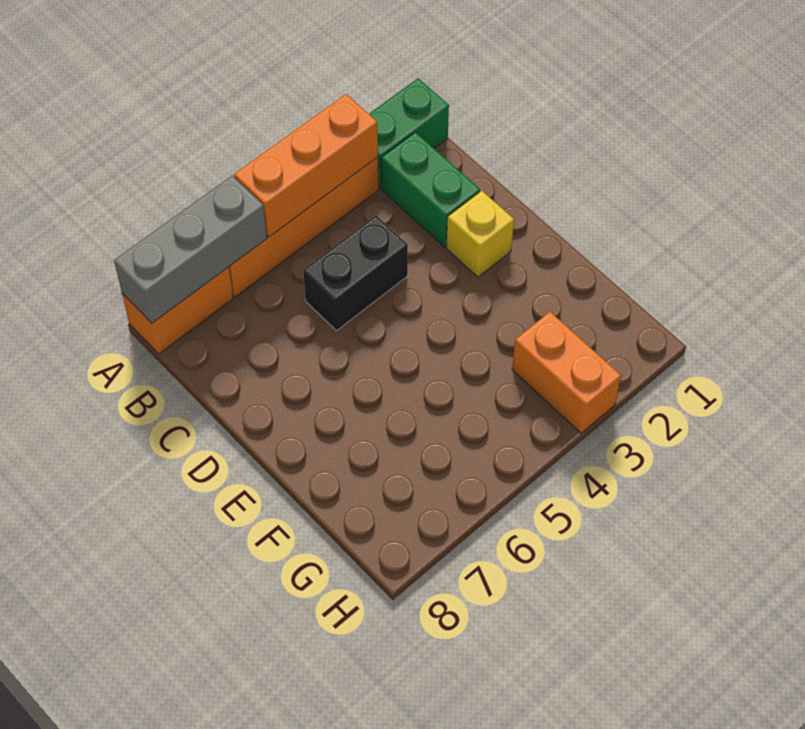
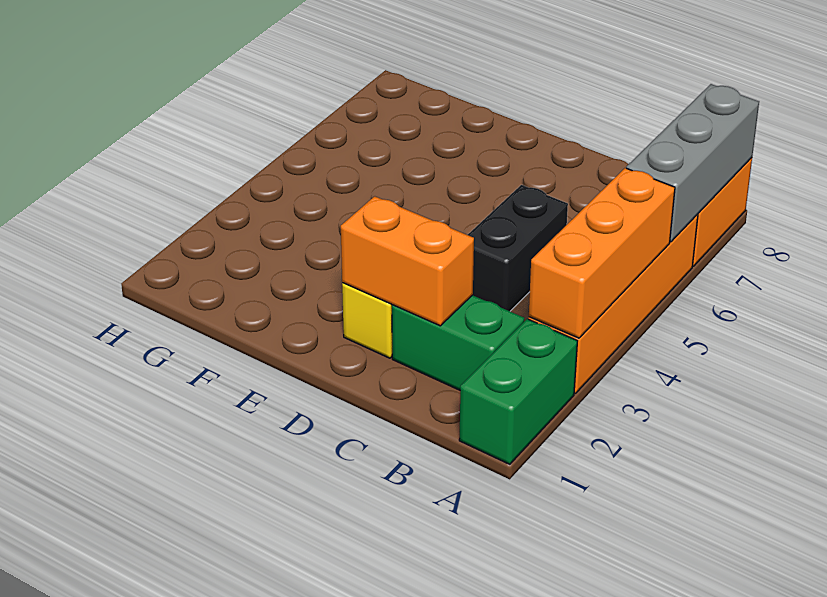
orange brick G3:H3 level 1 -> orange brick C2:D2 level 2

